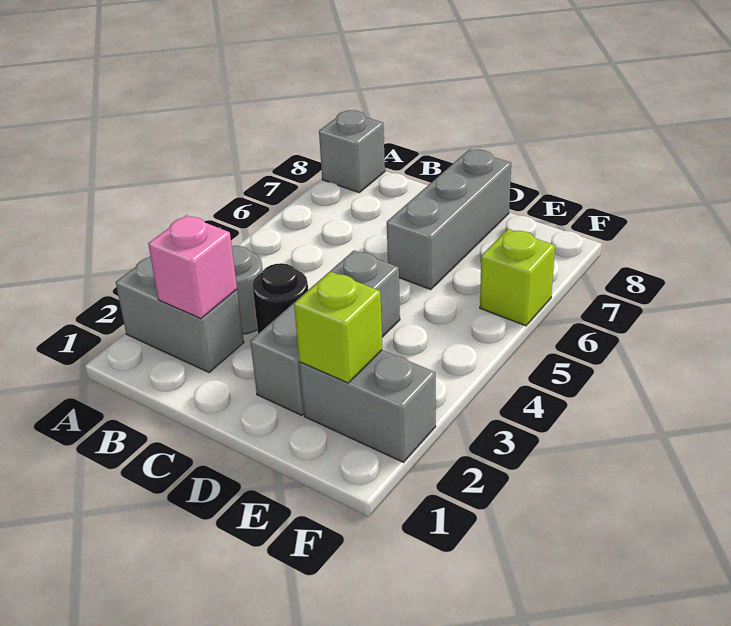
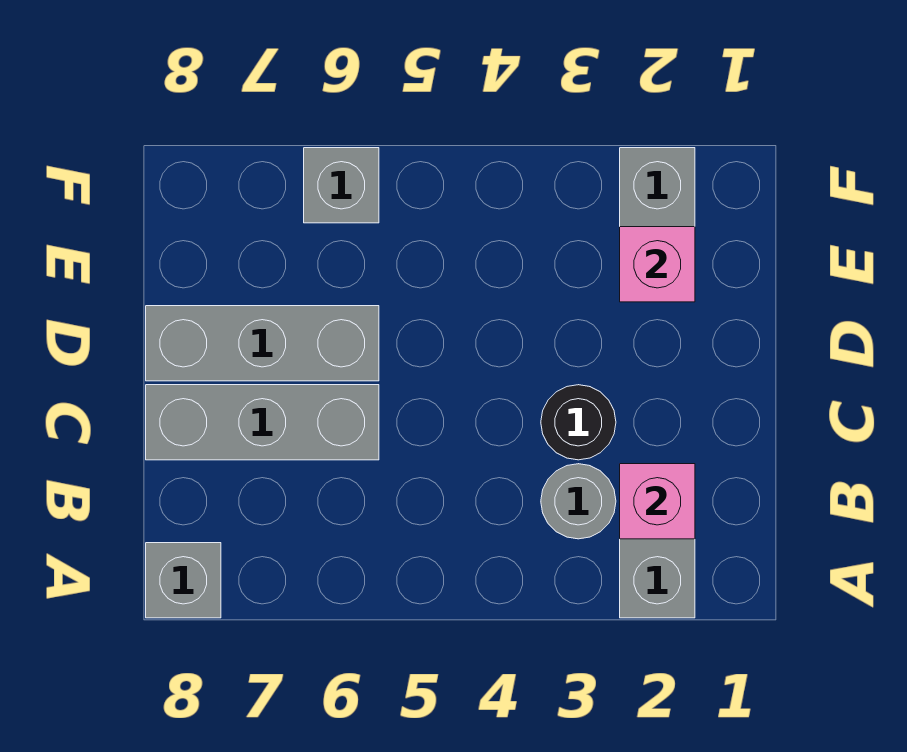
grey brick D2:D4 level 1 -> grey brick C6:C8 level 1
lime brick E2 level 2 -> pink brick E2 level 2
lime brick F6 level 1 -> grey brick F6 level 1

